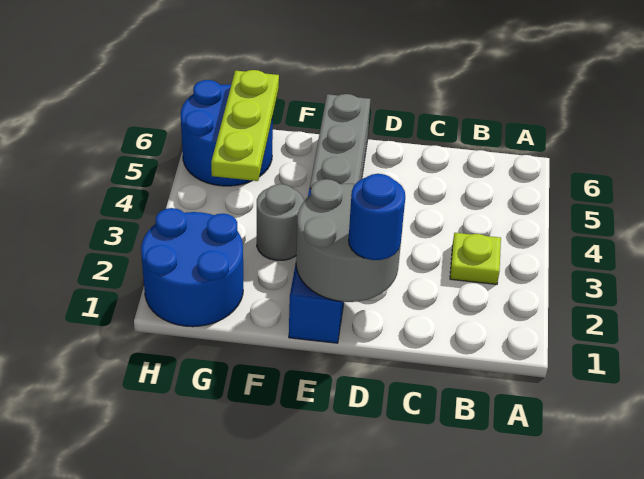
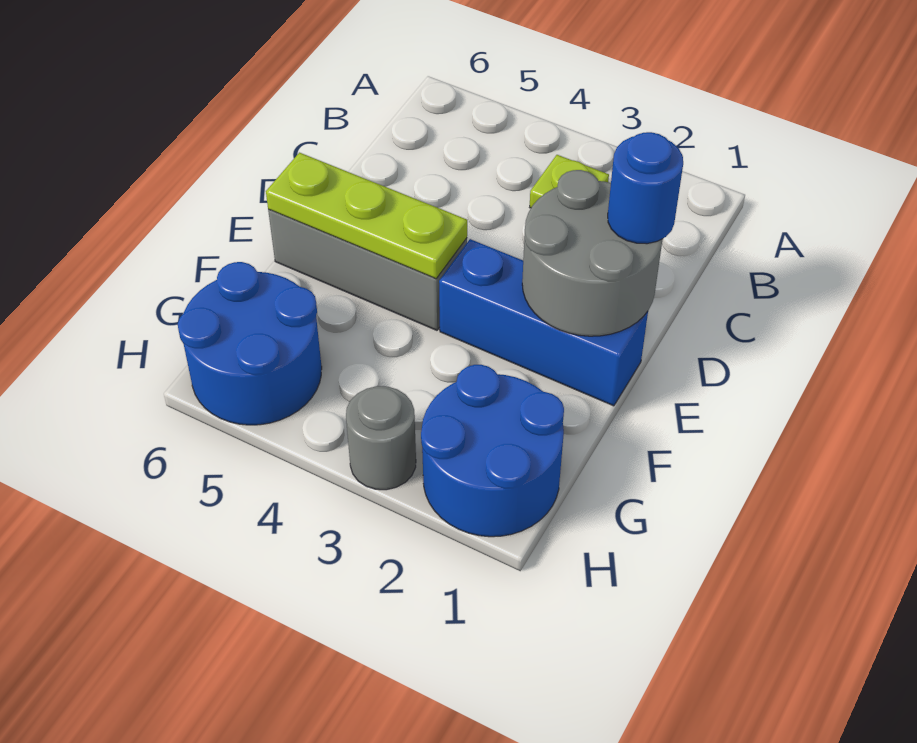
grey round brick F3 level 1 -> grey round brick H3 level 1
lime plate G4:G6 level 2 -> lime plate E4:E6 level 2

